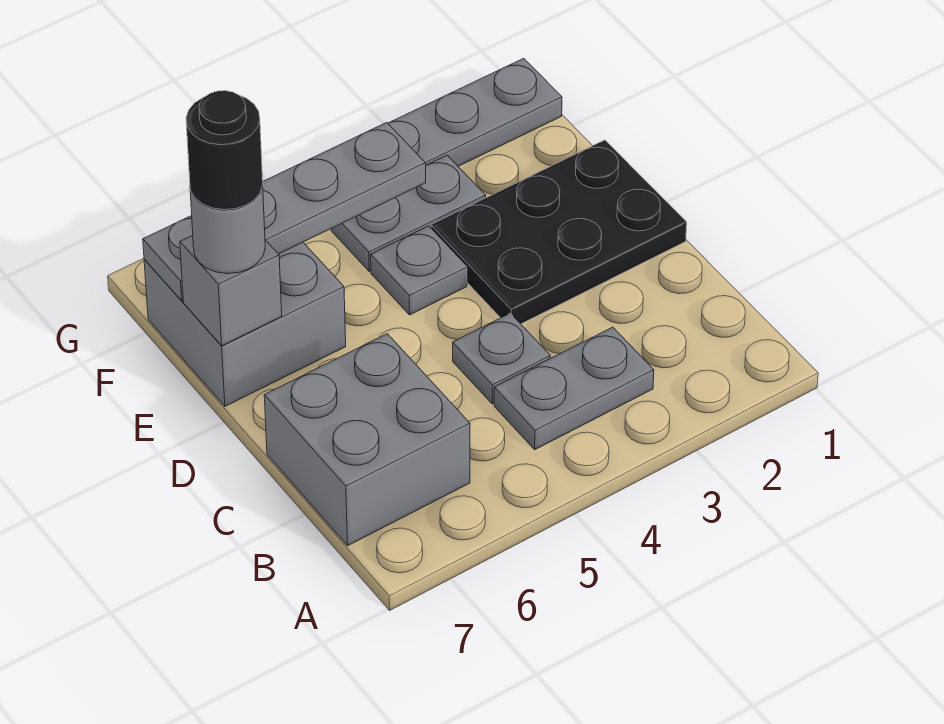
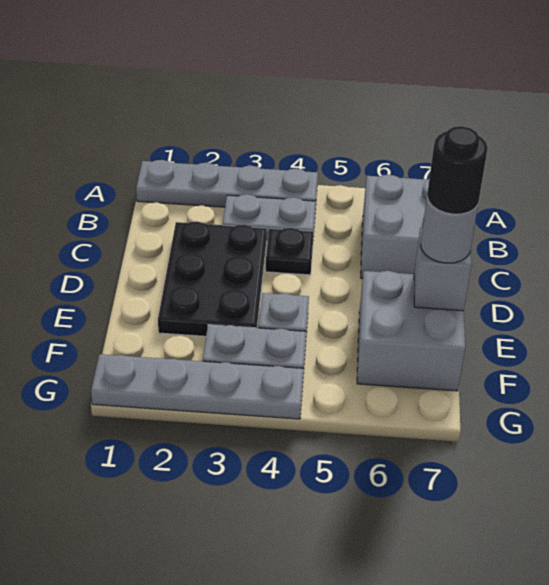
grey plate C4 level 1 -> black plate C4 level 1
black plate D1:E3 level 1 -> black plate C2:E3 level 1
grey plate F4:F7 level 2 -> grey plate A1:A4 level 1

